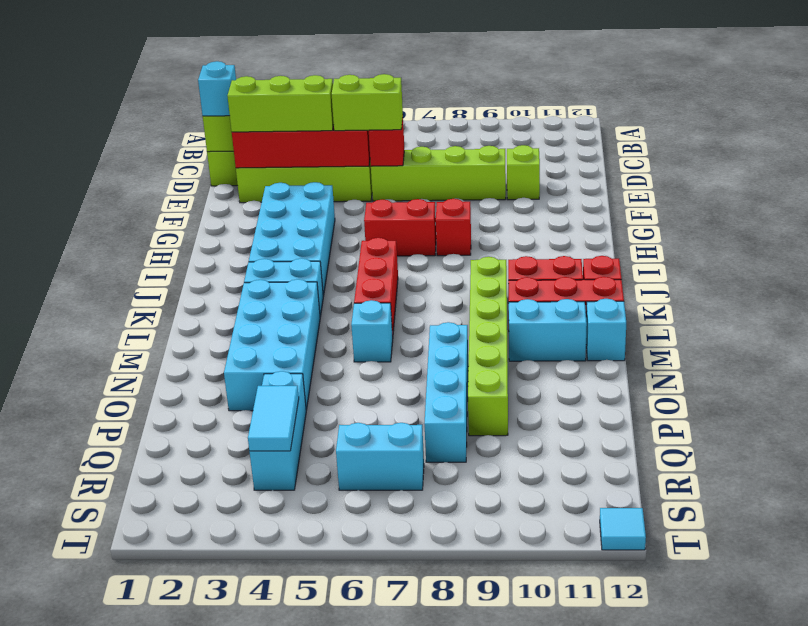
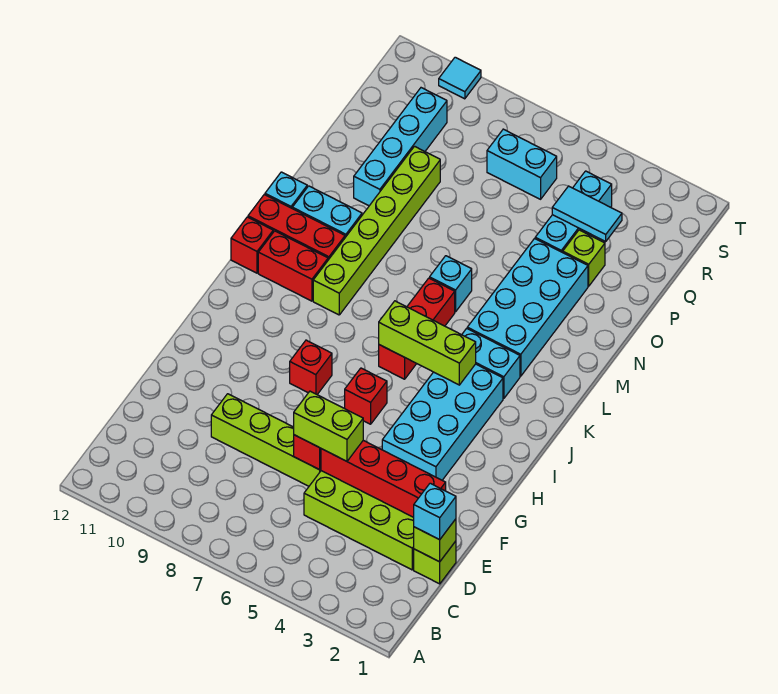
lime brick E2:E4 level 3 -> lime brick J4:J6 level 2
lime brick E10 level 1 -> lime brick P3 level 1
red brick H6:H7 level 1 -> red brick H6 level 1
cyan brick N8:Q8 level 1 -> cyan brick O10:R10 level 1
cyan tile Q4:R4 level 2 -> cyan tile Q3:Q4 level 2
cyan tile T12 level 1 -> cyan tile T10 level 1

